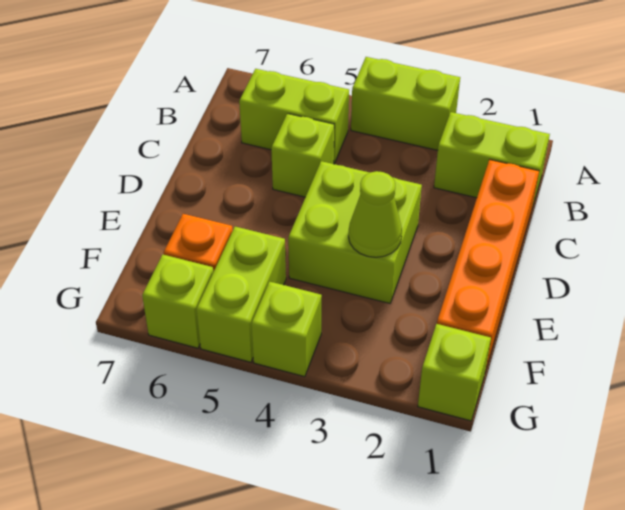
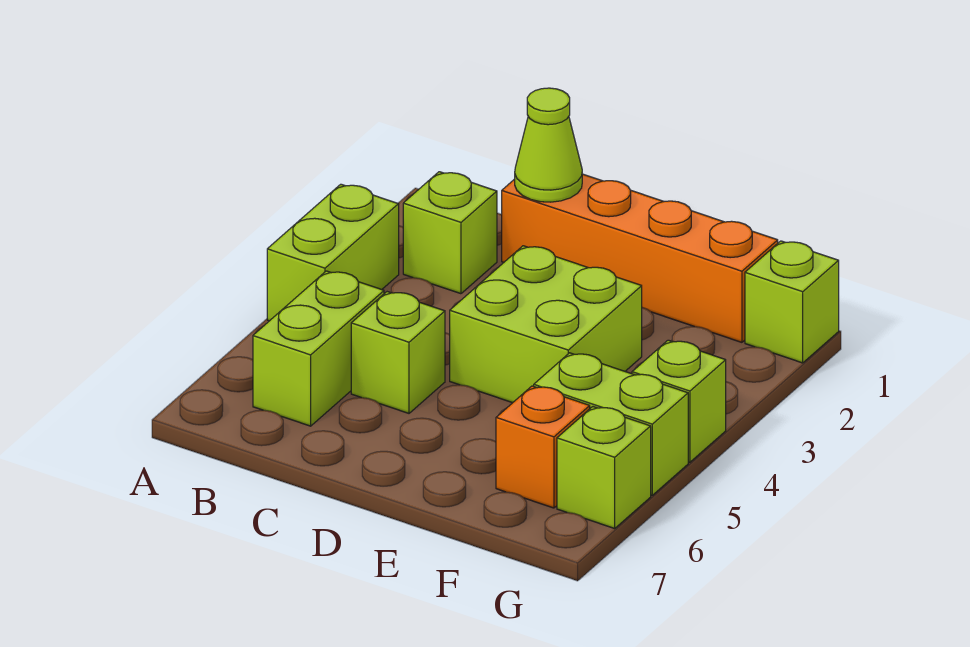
lime brick B1:B2 level 1 -> lime brick B2 level 1
lime cone E3 level 2 -> lime cone C1 level 2

